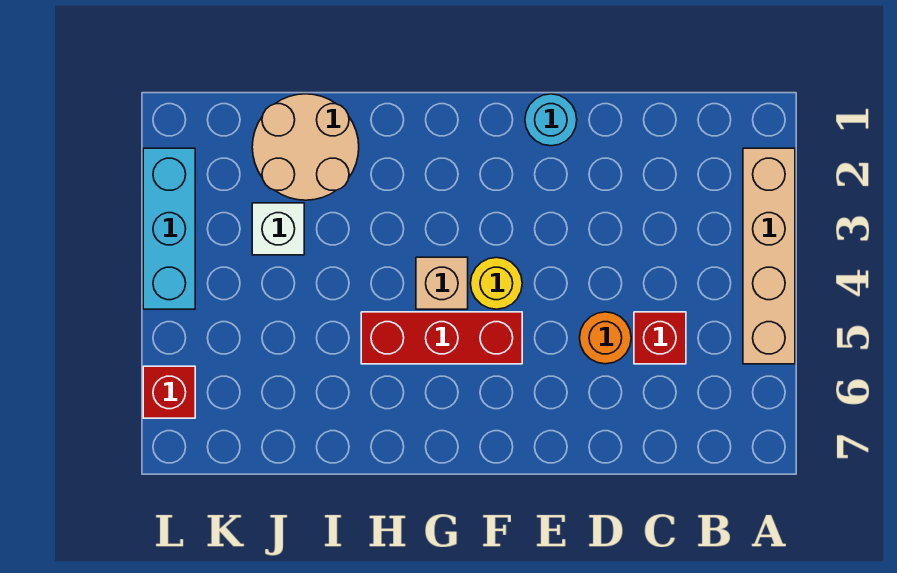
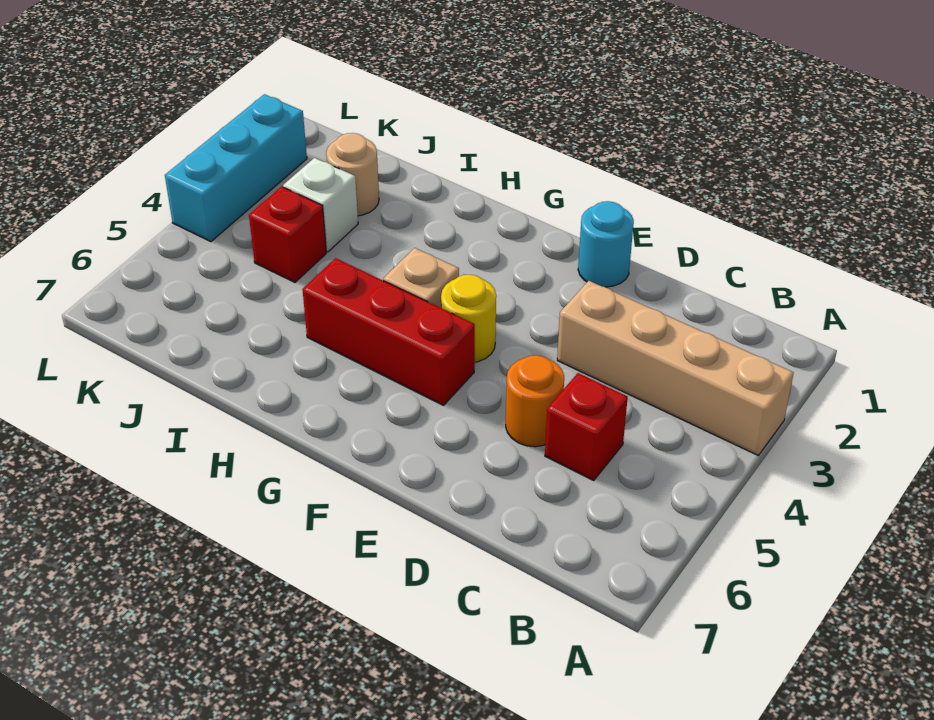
tan brick A2:A5 level 1 -> tan brick A3:D3 level 1
tan round brick I1:J2 level 1 -> tan round brick J2 level 1
red brick L6 level 1 -> red brick J4 level 1

